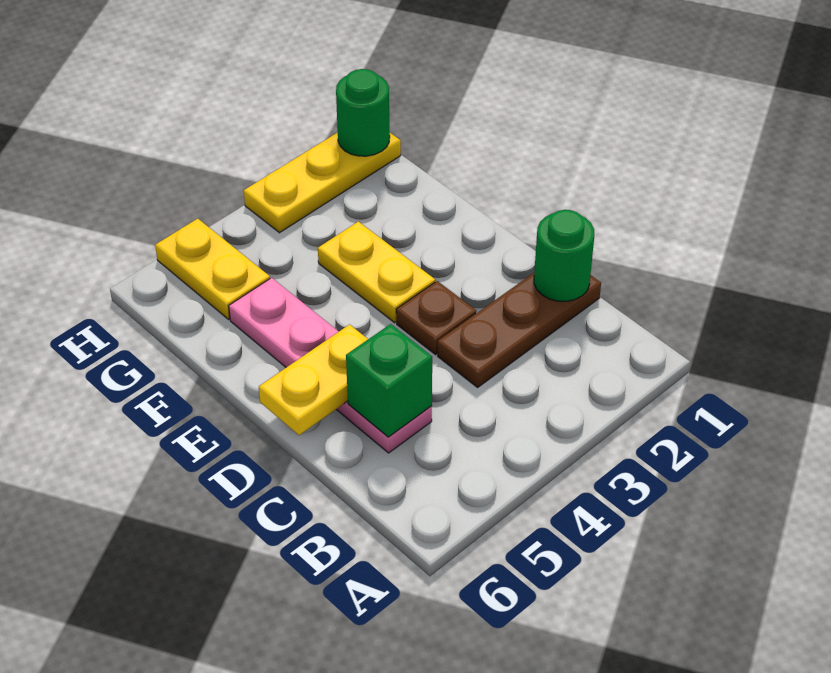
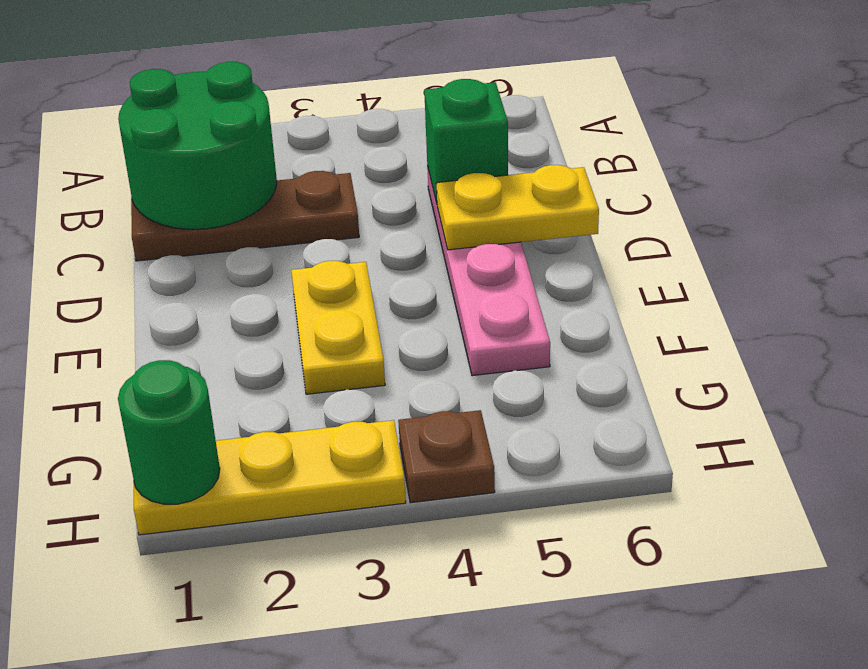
green round brick C1 level 2 -> green round brick B1:C2 level 2
brown plate D3 level 1 -> brown plate H4 level 1
yellow plate G5:H5 level 1 -> none

